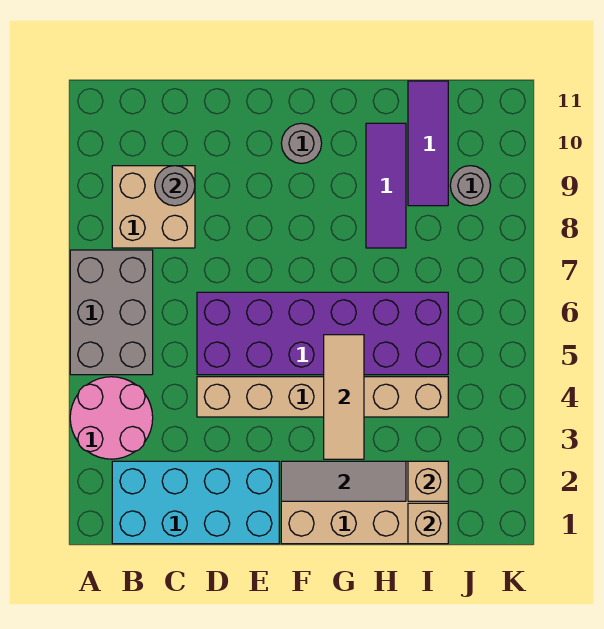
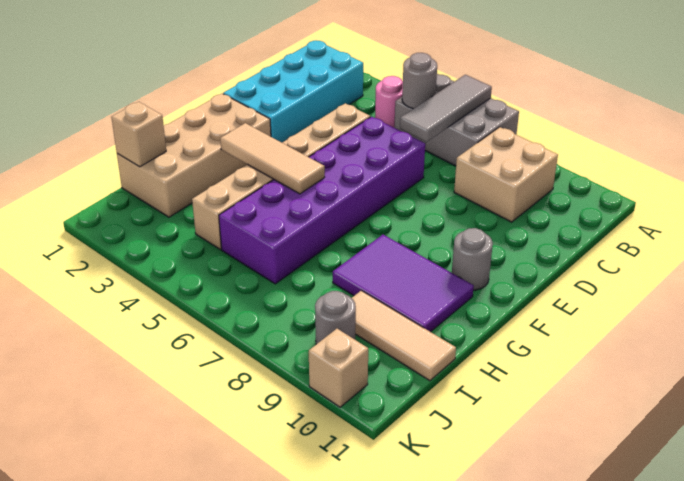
pink round brick A3:B4 level 1 -> pink round brick B4 level 1
grey round brick C9 level 2 -> grey round brick B5 level 2
grey tile F2:H2 level 2 -> grey tile A6:C6 level 2
purple tile H8:H10 level 1 -> purple tile G8:H10 level 1
tan brick I2 level 2 -> tan brick K10 level 1
purple tile I9:I11 level 1 -> tan tile I9:I11 level 1

